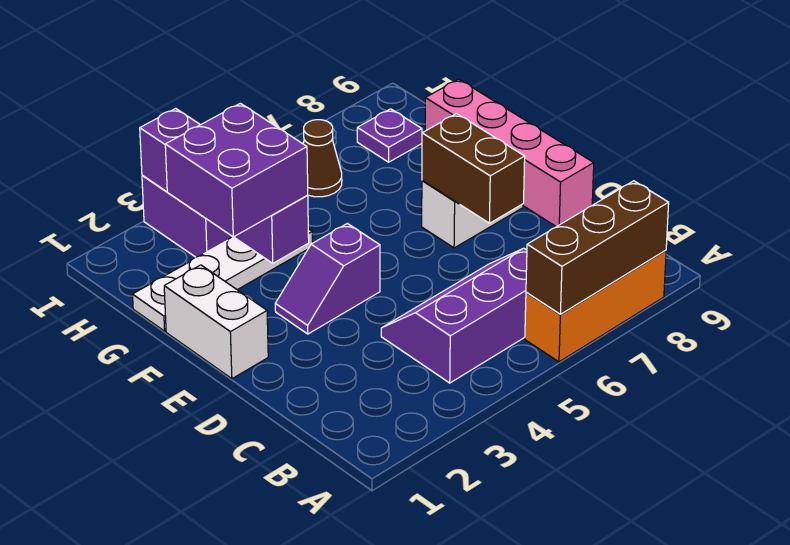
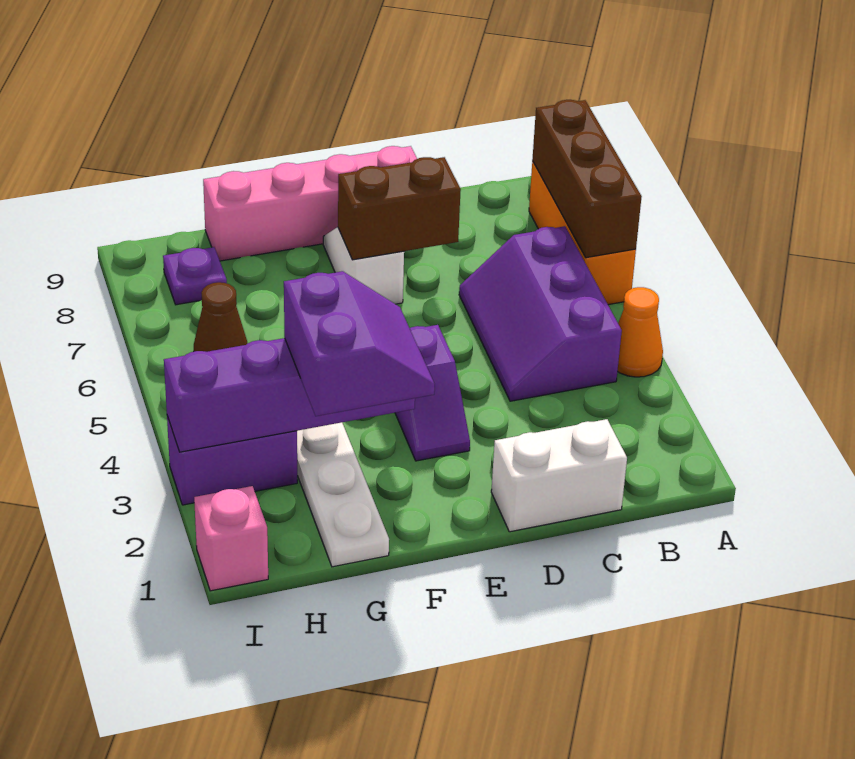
none -> orange cone A4 level 1
white brick E1:F1 level 1 -> white brick C1:D1 level 1
purple brick F2:G3 level 3 -> purple slope F2:G3 level 3 top G
none -> pink brick I1 level 1

